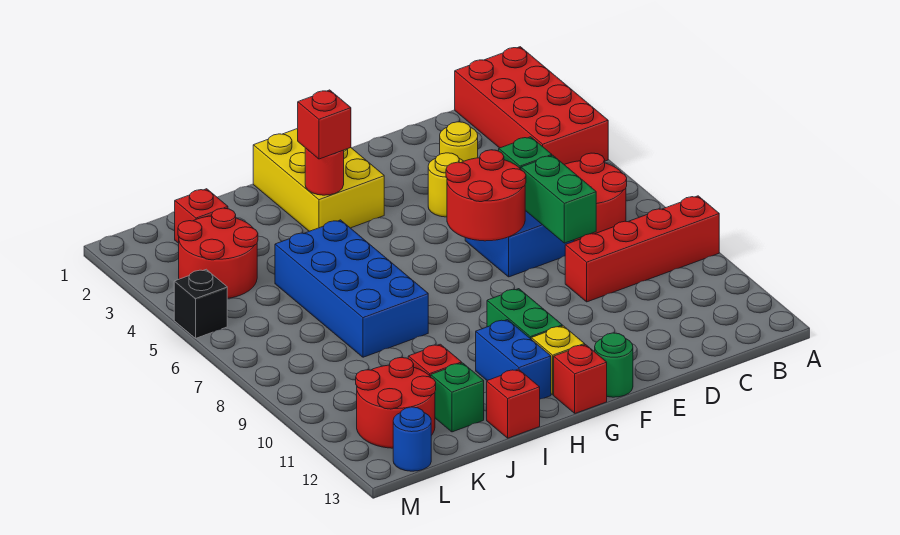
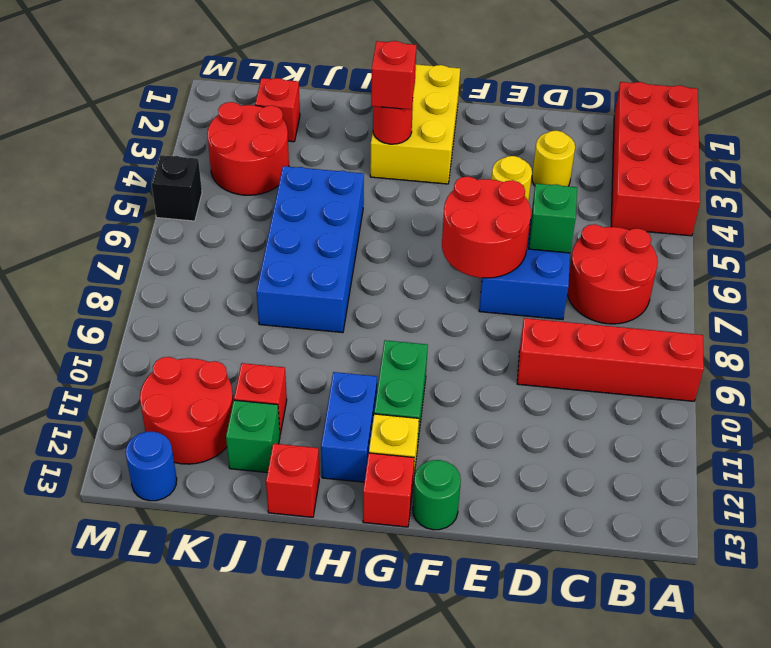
green brick D7:D8 level 2 -> none

